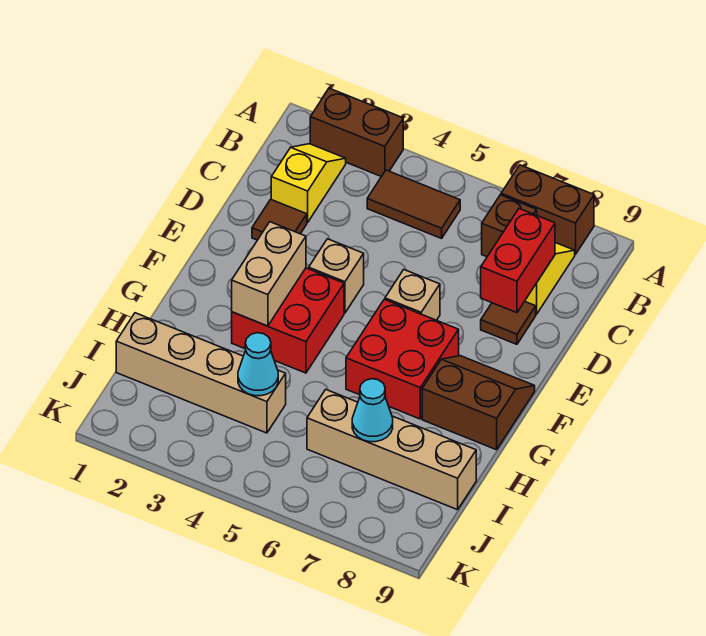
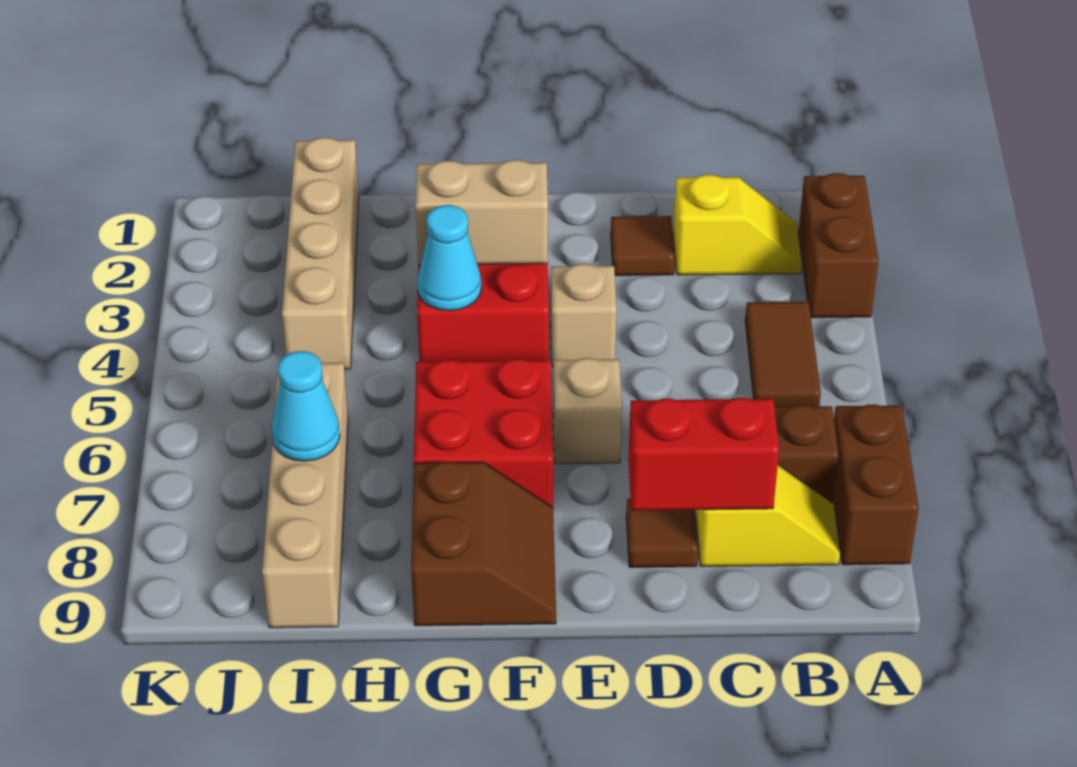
cyan cone I4 level 2 -> cyan cone G4 level 2

